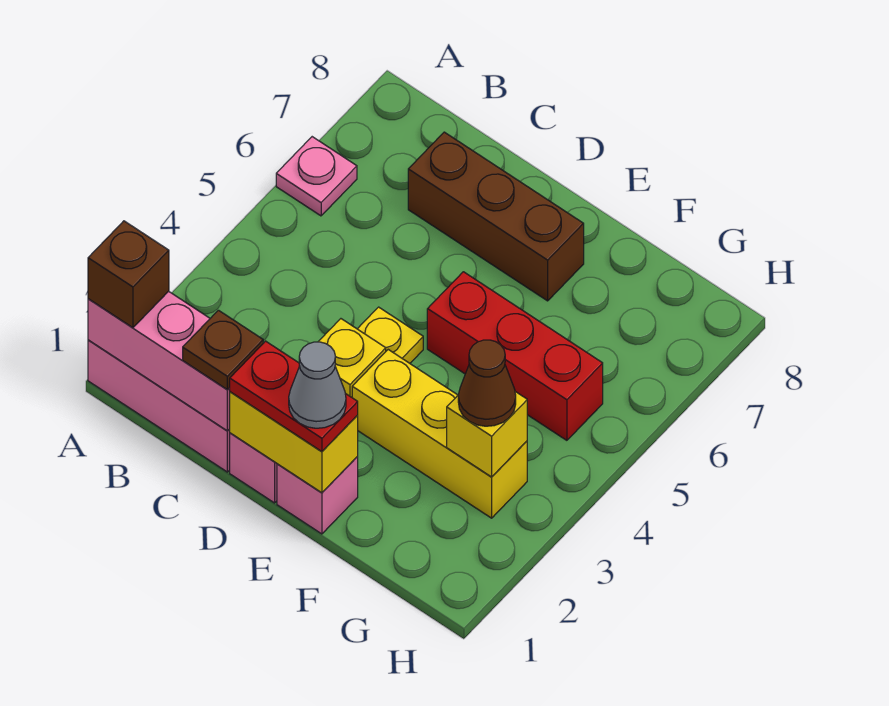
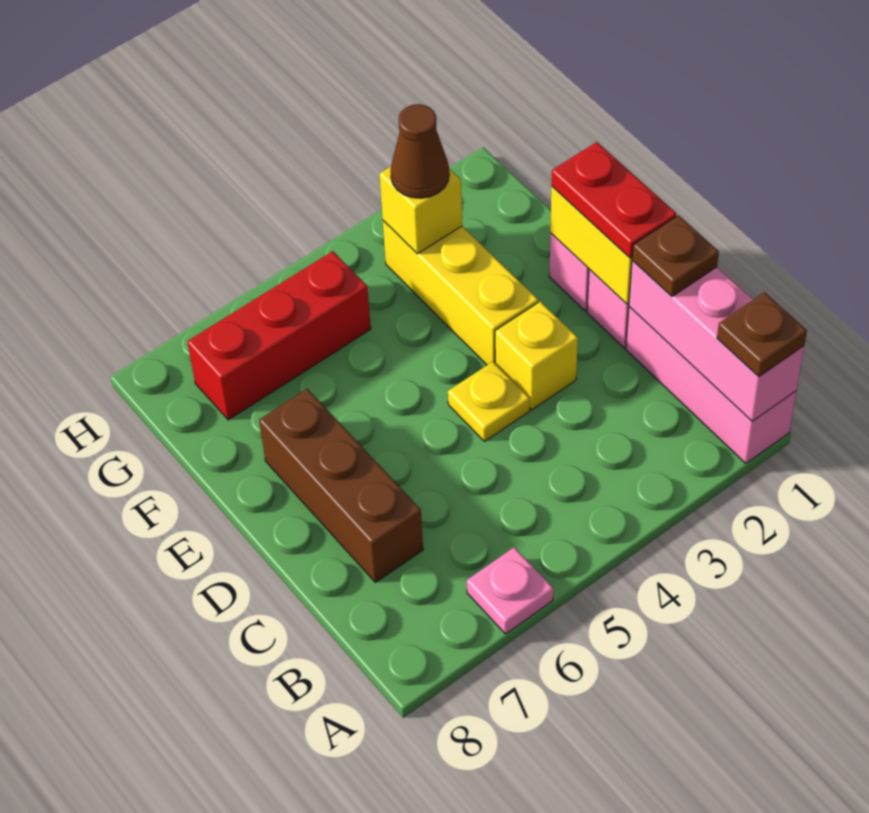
brown brick A1 level 3 -> brown plate A1 level 3
grey cone E1 level 4 -> none
red brick E5:G5 level 1 -> red brick G5:G7 level 1

